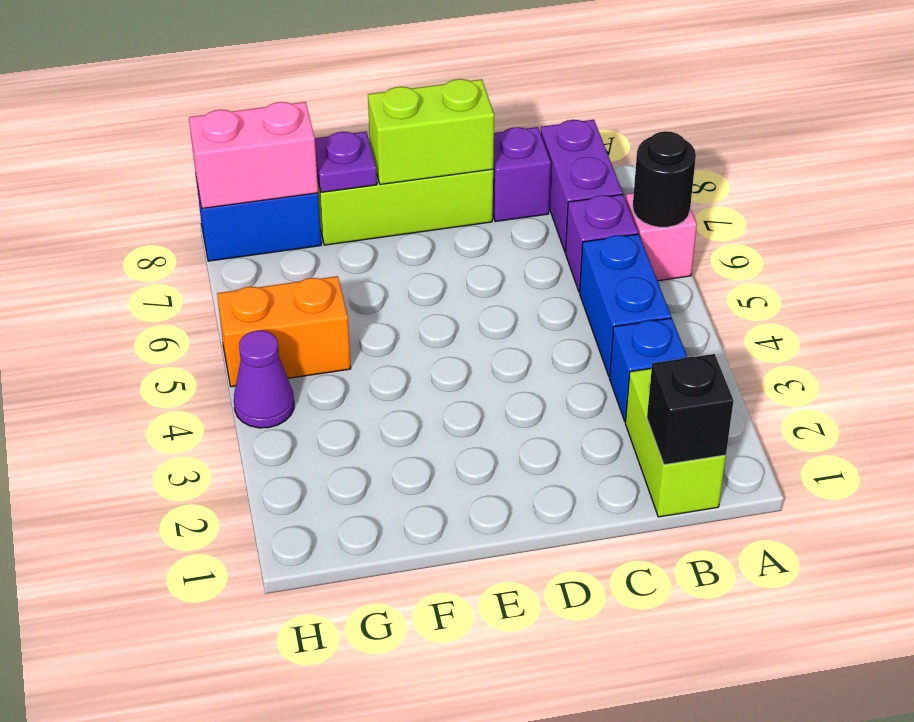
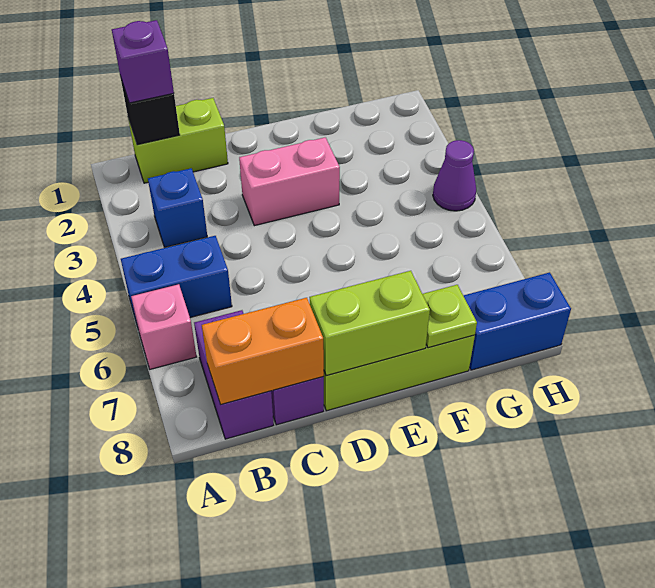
black round brick A6 level 2 -> none
lime brick B1:B2 level 1 -> lime brick B1:C1 level 1
blue brick B4:B5 level 1 -> blue brick A5:B5 level 1
purple brick B6 level 1 -> purple brick B1 level 3
purple plate F8 level 2 -> lime plate F8 level 2
orange brick G5:H5 level 1 -> orange brick B8:C8 level 2
pink brick G8:H8 level 2 -> pink brick D3:E3 level 1

